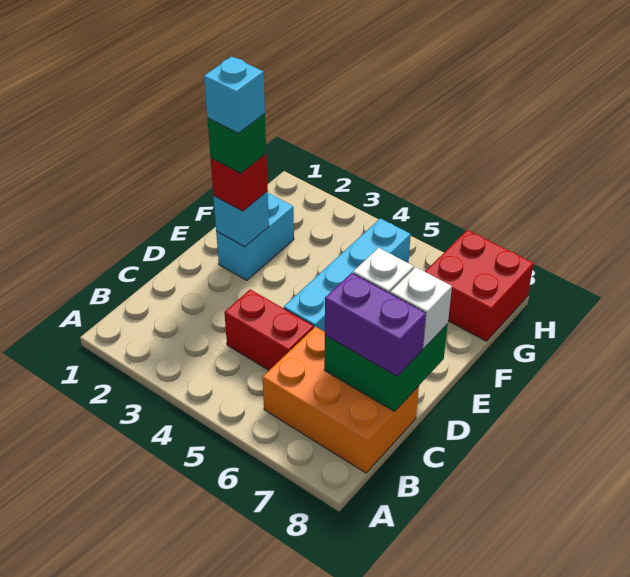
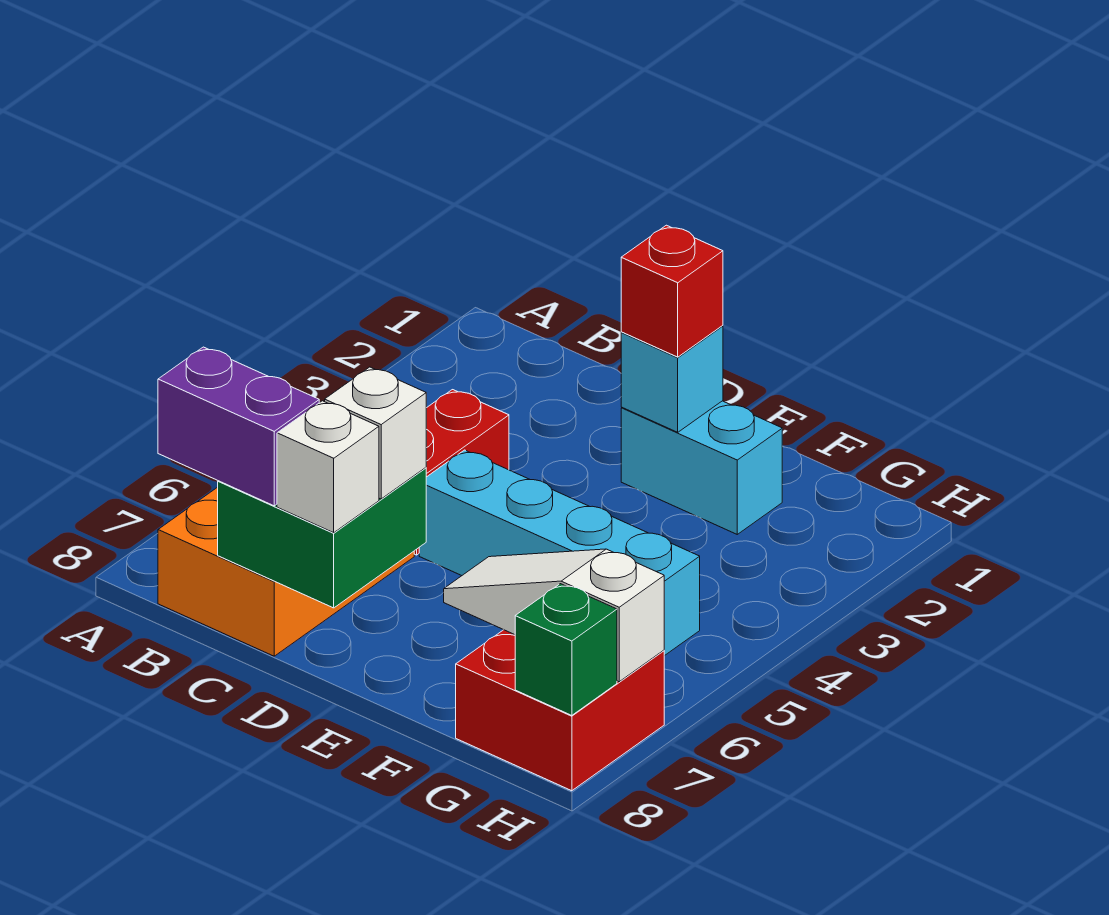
purple brick C7:C8 level 3 -> purple brick B8:C8 level 3
green brick E2 level 4 -> green brick H8 level 2
cyan brick E2 level 5 -> none
none -> white slope F7:H7 level 2 top H

